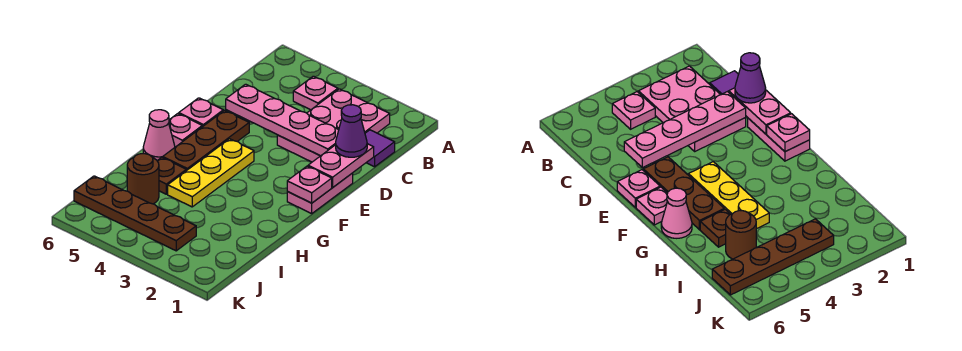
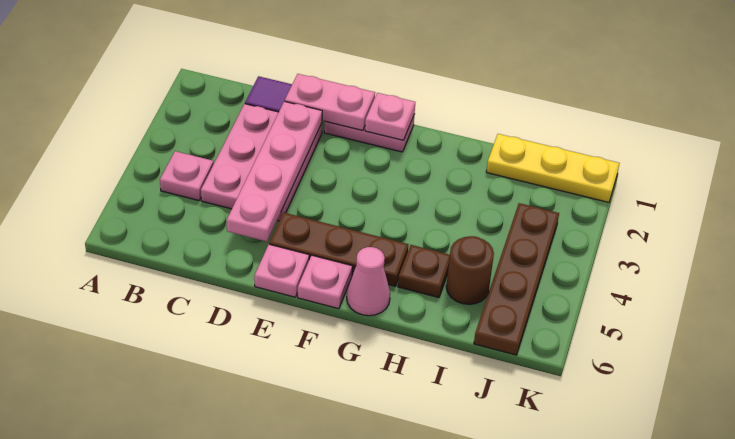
pink plate B2:D3 level 1 -> pink plate C2:D4 level 1
purple cone D1 level 3 -> none
yellow plate F4:H4 level 1 -> yellow plate I1:K1 level 1

